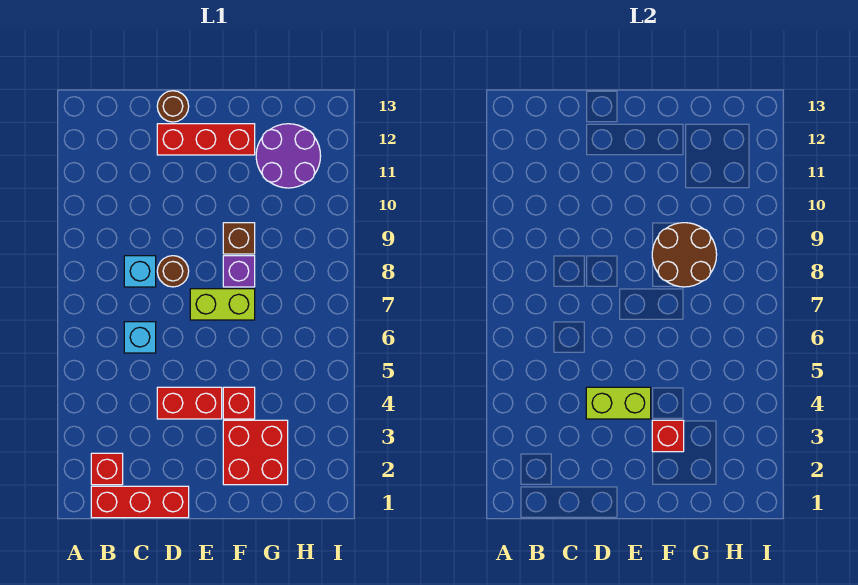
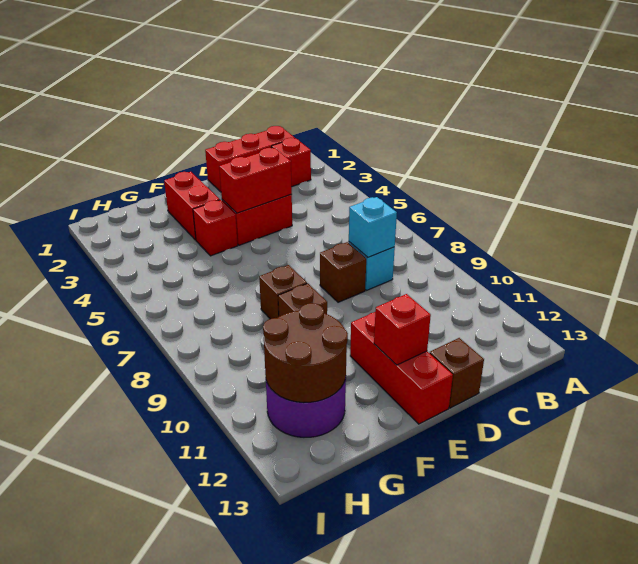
cyan brick C6 level 1 -> cyan brick C8 level 2
lime brick D4:E4 level 2 -> red brick D4:E4 level 2
brown round brick D8 level 1 -> brown brick D8 level 1
red brick D12:F12 level 1 -> red brick E11:E13 level 1
brown round brick D13 level 1 -> brown brick D13 level 1
lime brick E7:F7 level 1 -> none
red brick F2:G3 level 1 -> red brick F2:F3 level 1
red brick F3 level 2 -> red brick E12 level 2
purple brick F8 level 1 -> brown brick F8 level 1
brown round brick F8:G9 level 2 -> brown round brick G11:H12 level 2

